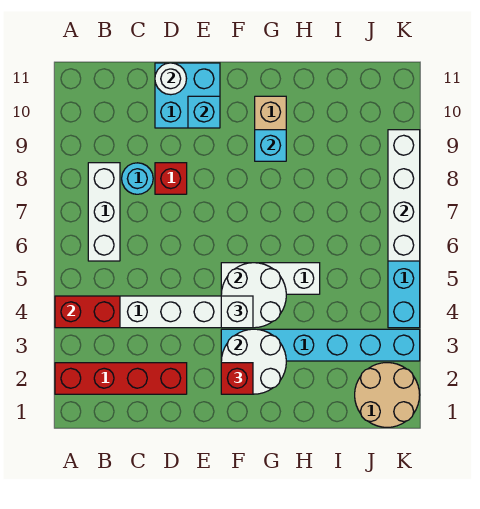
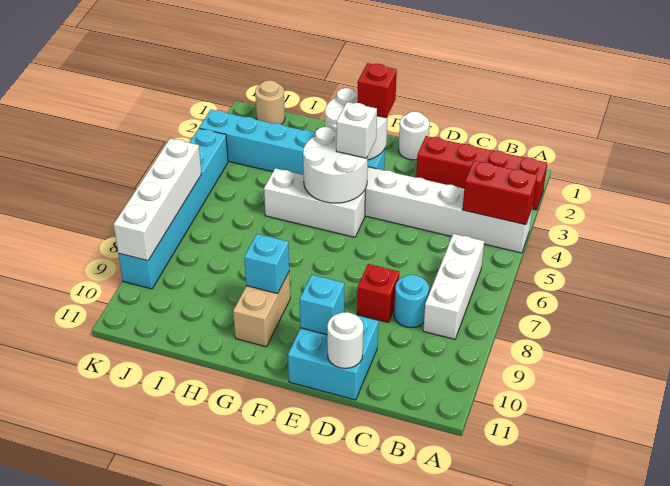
none -> white round brick E1 level 1
tan round brick J1:K2 level 1 -> tan round brick J1 level 1

